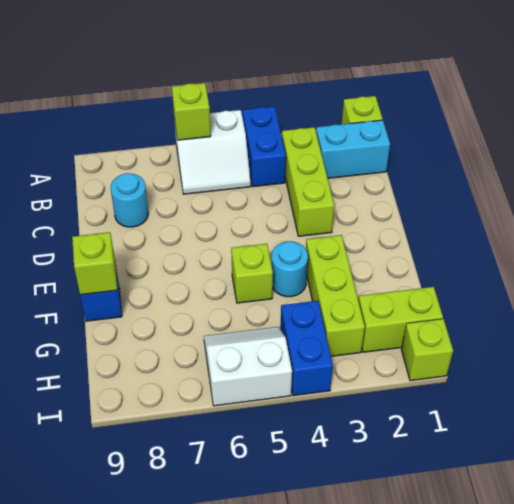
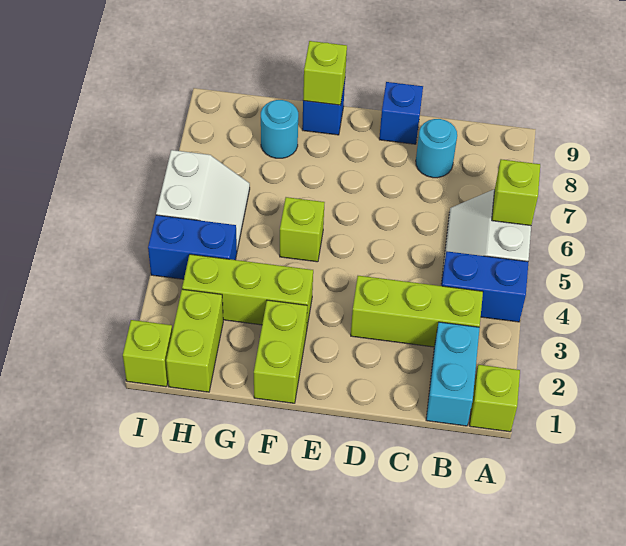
none -> blue brick D9 level 1
none -> lime brick F1:F2 level 1
cyan round brick F4 level 1 -> cyan round brick G8 level 1

